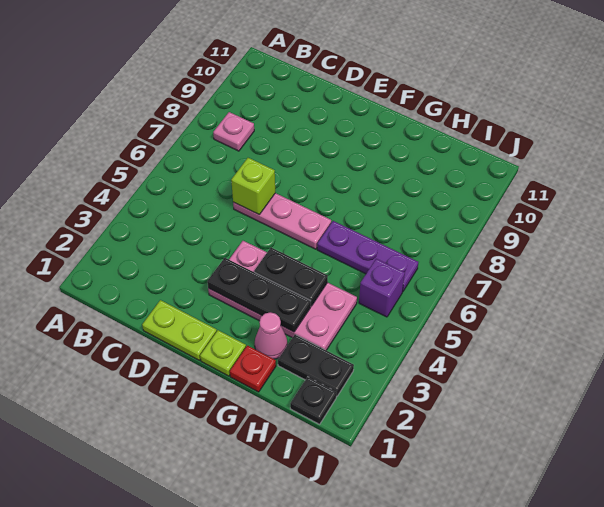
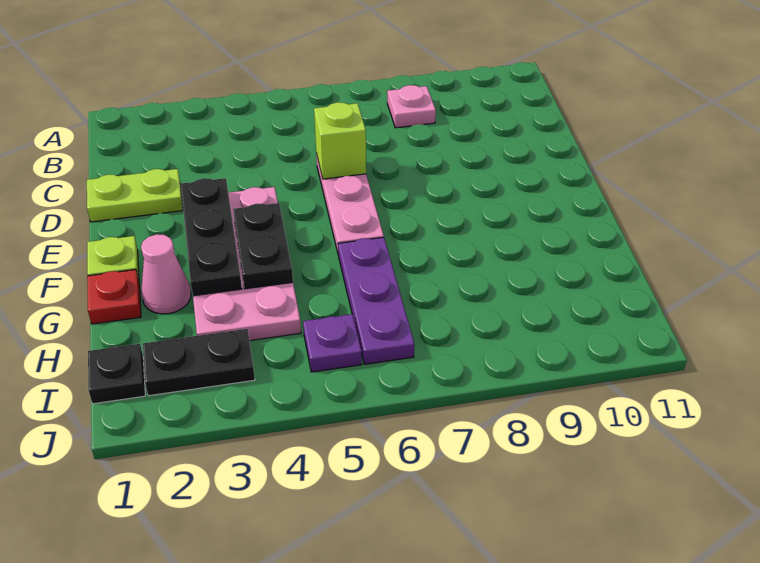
lime plate D1:E1 level 1 -> lime plate D1:D2 level 1
black plate H2:I2 level 1 -> black plate I2:I3 level 1
purple brick I5 level 1 -> purple plate I5 level 1

